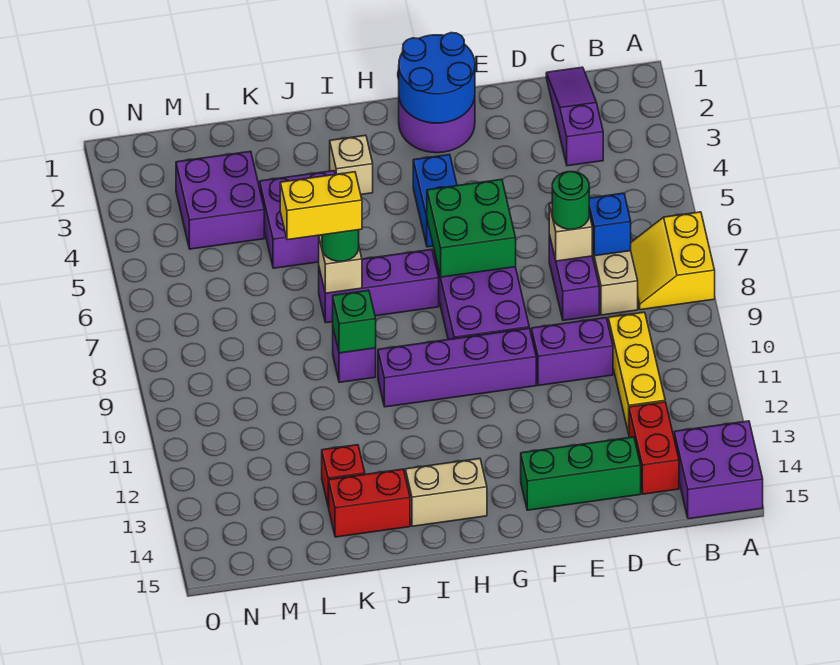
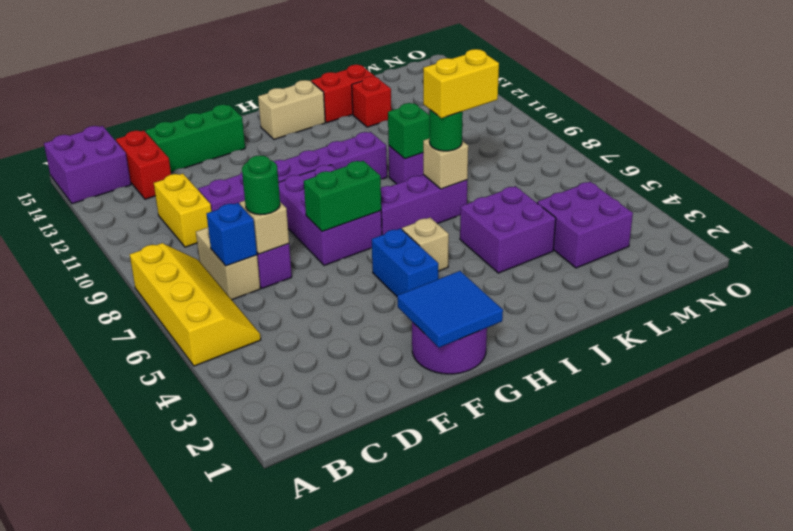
yellow slope A7:B8 level 1 top A -> yellow slope A5:B8 level 1 top A
purple slope C1:C3 level 1 top 3 -> none
yellow brick C10:C12 level 1 -> yellow brick C10:C11 level 1
blue round brick F1:G2 level 2 -> blue tile F1:G2 level 2
green brick F6:G7 level 2 -> green brick F7:G7 level 2
tan brick I3 level 1 -> tan brick H5 level 1

